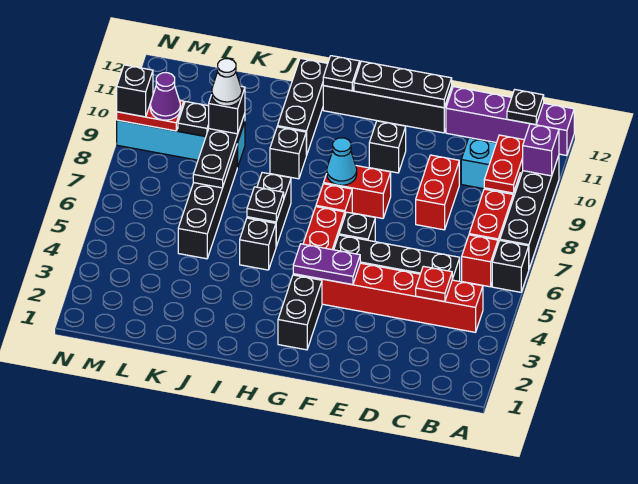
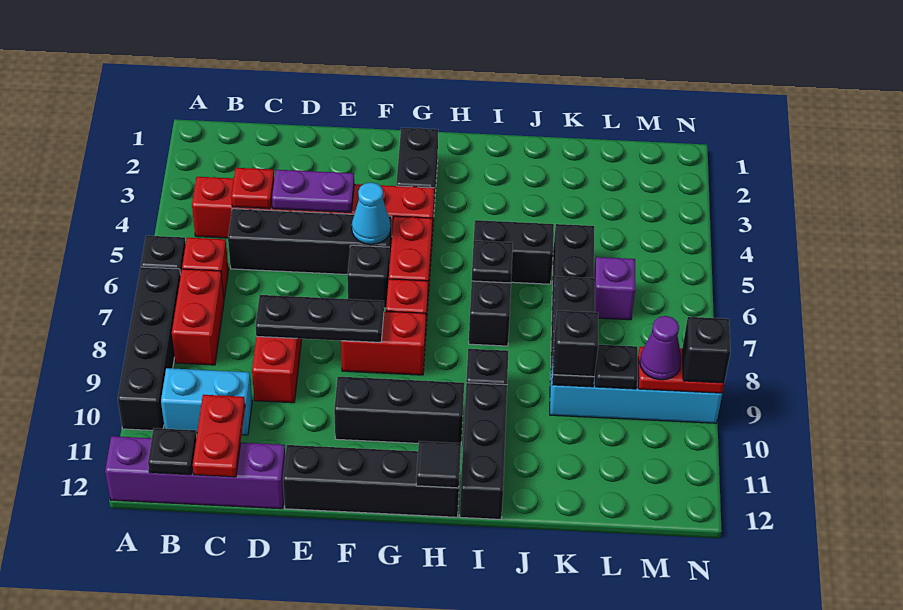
purple brick A10 level 2 -> purple brick L6 level 1
red plate B9:B10 level 2 -> red plate C11:C12 level 2
black plate E12:G12 level 2 -> black plate D8:F8 level 2
purple plate F4:G4 level 2 -> purple plate D4:E4 level 2
black brick F10 level 1 -> black brick F10:H10 level 1
cyan cone G8 level 2 -> cyan cone F5 level 2
black plate H12 level 2 -> black tile H12 level 2
black brick I5 level 1 -> black brick I5:J5 level 1
white cone K9 level 4 -> none

